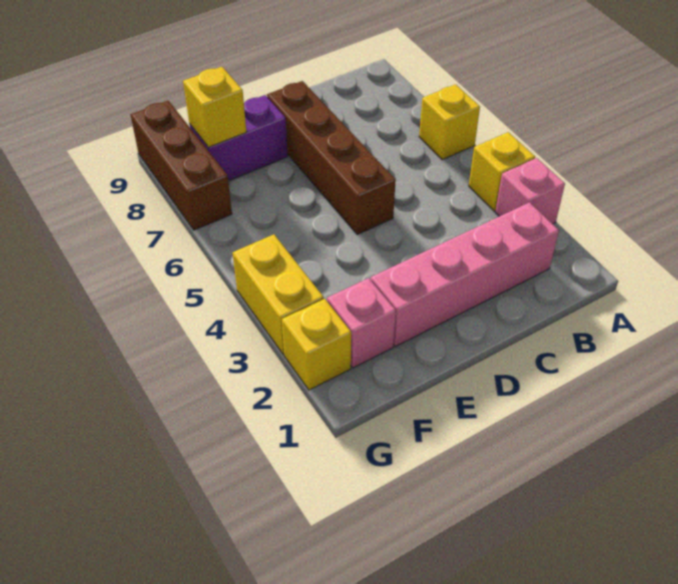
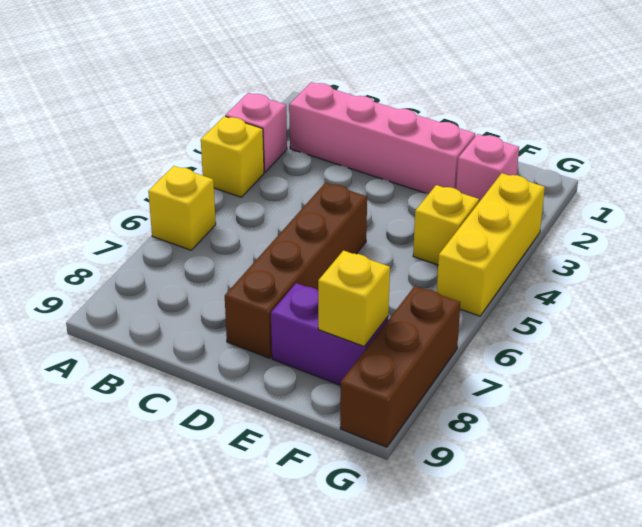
yellow brick G2 level 1 -> yellow brick F4 level 1
yellow brick G3:G4 level 1 -> yellow brick G3:G5 level 1

